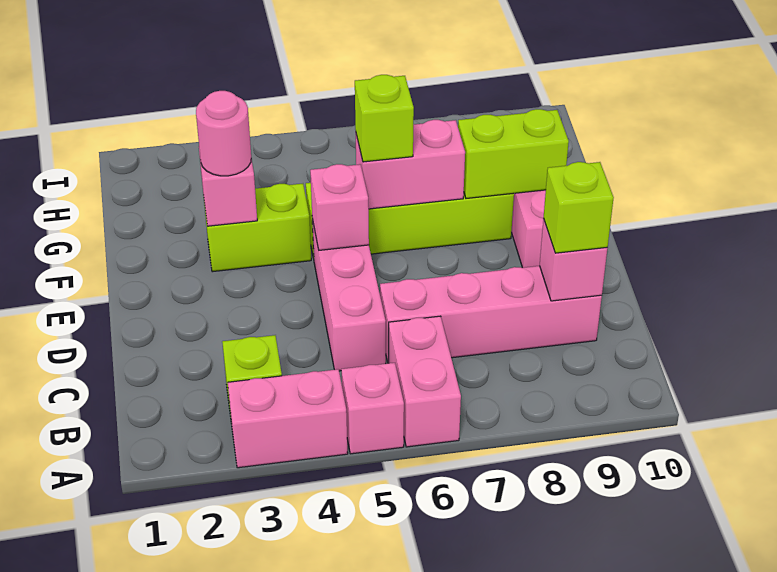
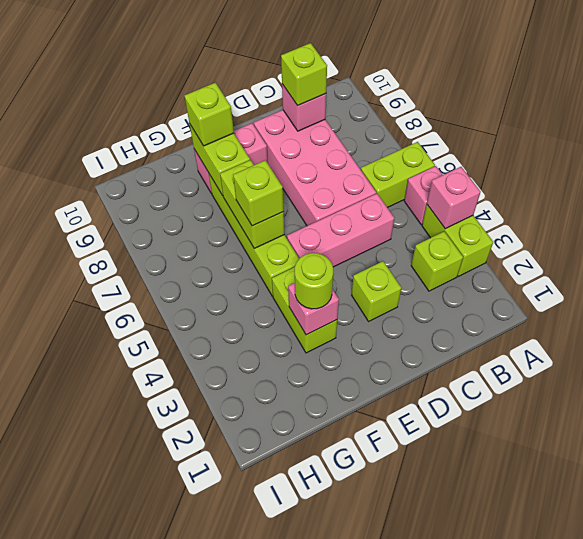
pink brick A3:A4 level 1 -> lime brick A3:A4 level 1
pink brick A6:B6 level 1 -> lime brick A6:B6 level 1
pink brick C6:C9 level 1 -> pink brick C6:D9 level 1
none -> lime brick D3 level 1
pink brick E5 level 2 -> pink brick A4 level 2
pink round brick F3 level 3 -> lime round brick F3 level 3
pink brick F6:F7 level 2 -> lime brick F6:F7 level 2
none -> lime brick F9 level 3

